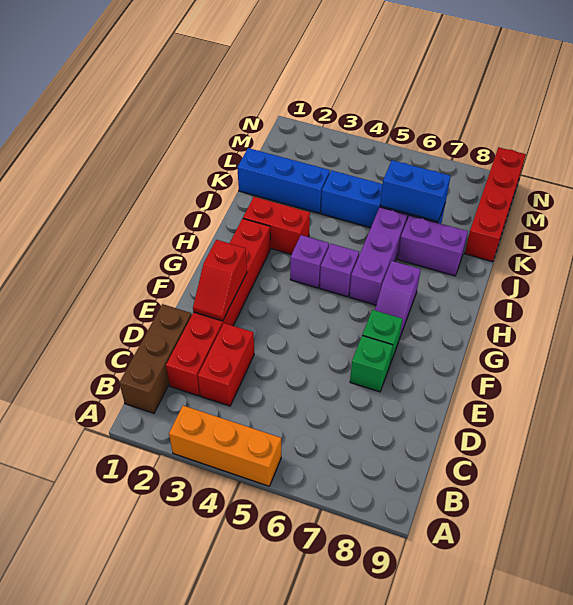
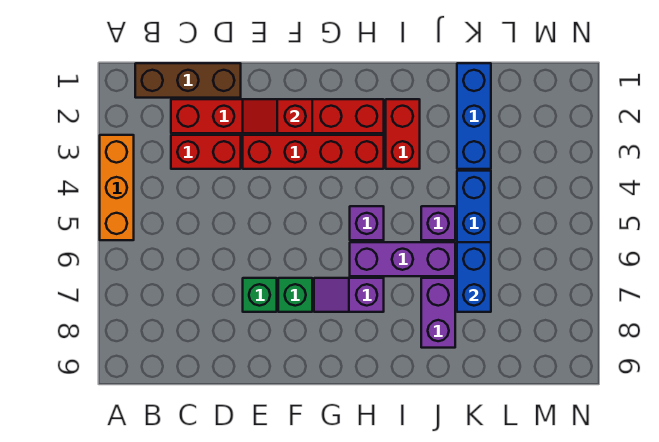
purple brick H4 level 1 -> purple brick J5 level 1
red brick K9:N9 level 1 -> red brick E3:H3 level 1

